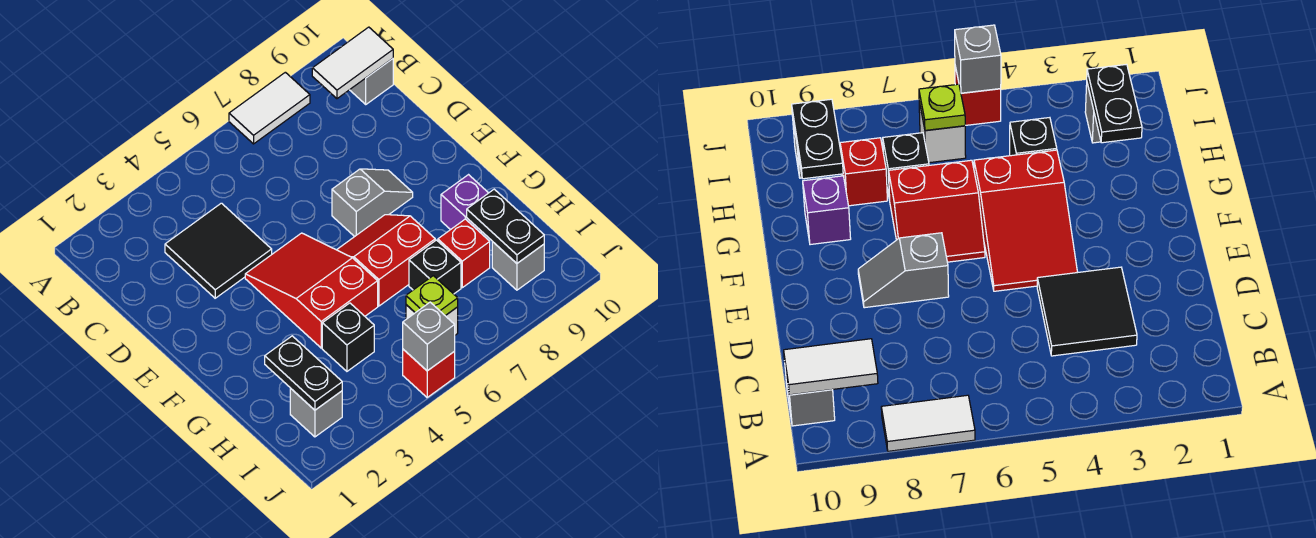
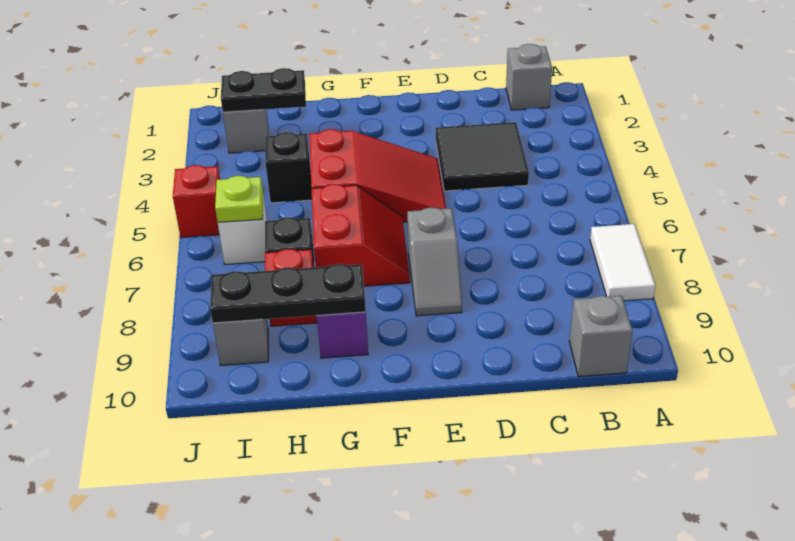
white tile B9:B10 level 2 -> none
black plate H9:I9 level 2 -> black plate G9:I9 level 2
grey brick J5 level 2 -> grey brick B1 level 1

